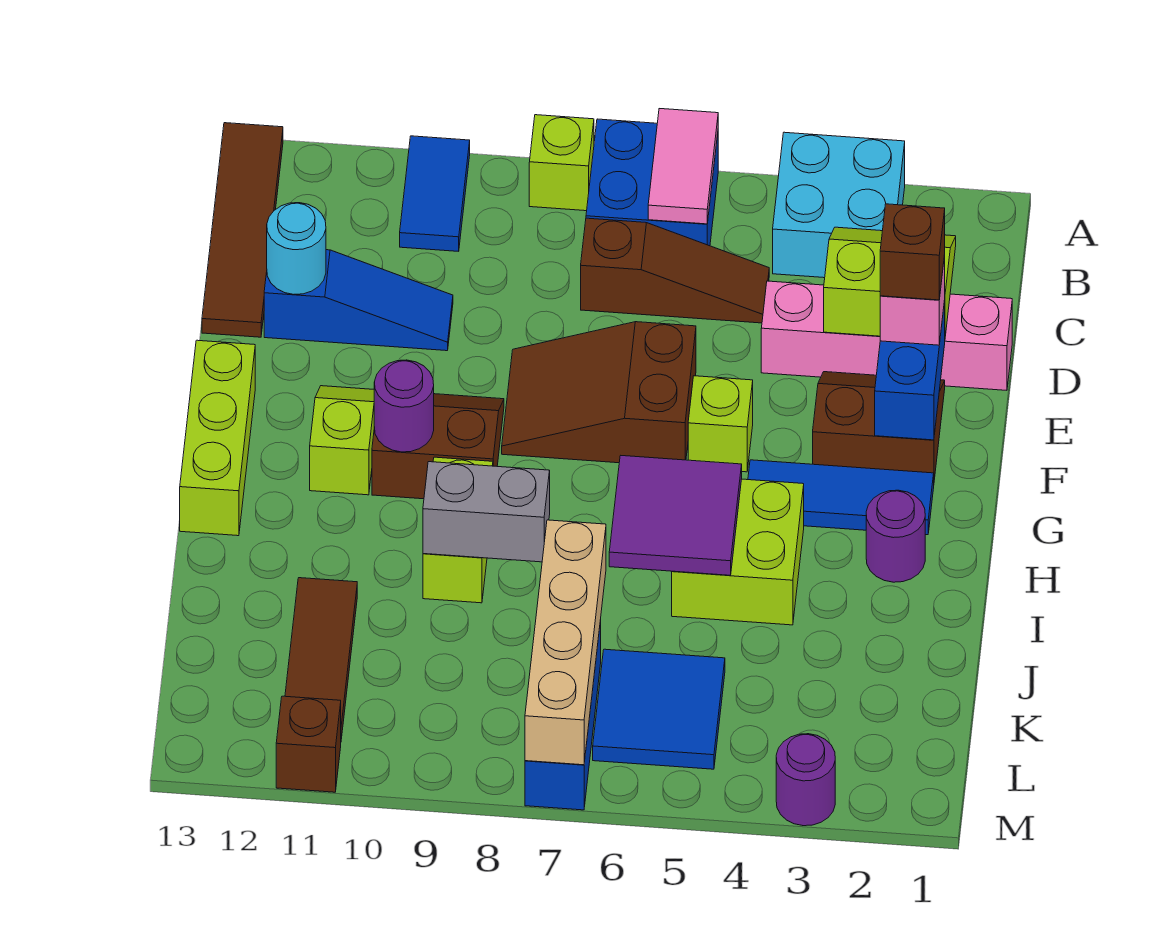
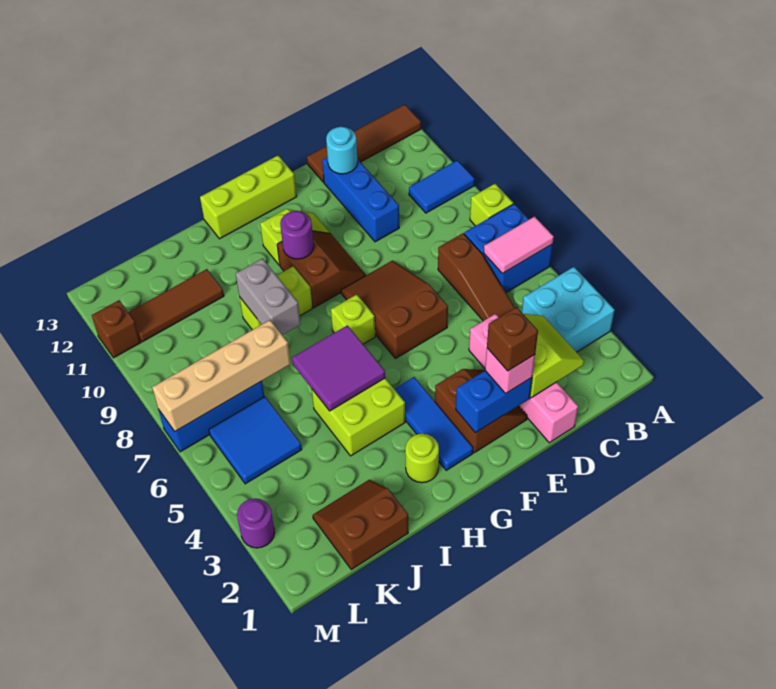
blue slope D10:D12 level 1 top 12 -> blue brick D10:D12 level 1
lime brick F5 level 1 -> lime brick G7 level 1
purple round brick H2 level 1 -> lime round brick H2 level 1
none -> brown slope J1:K2 level 1 top 1

